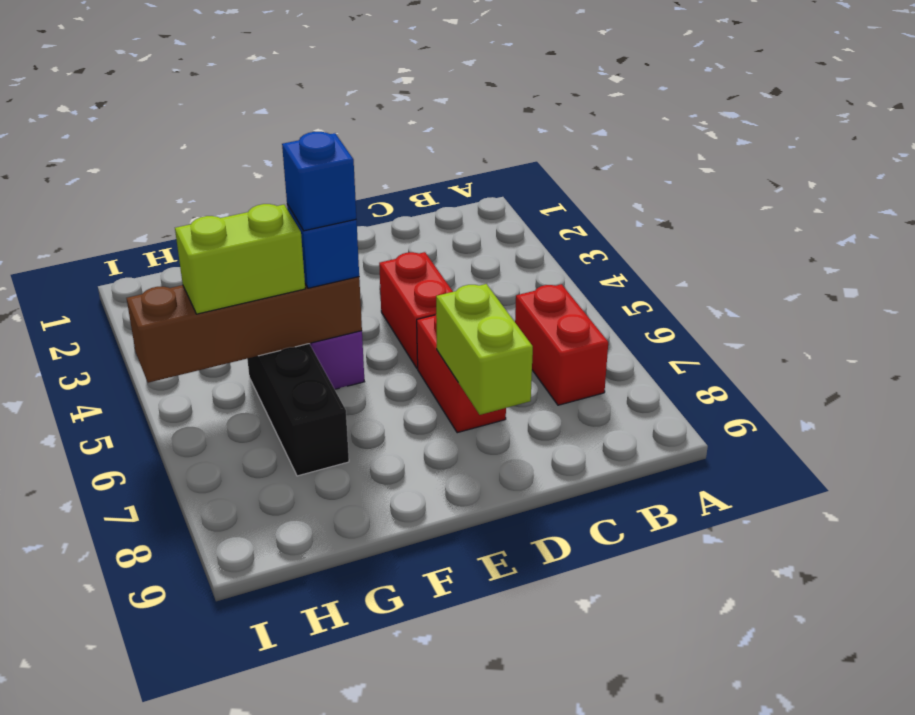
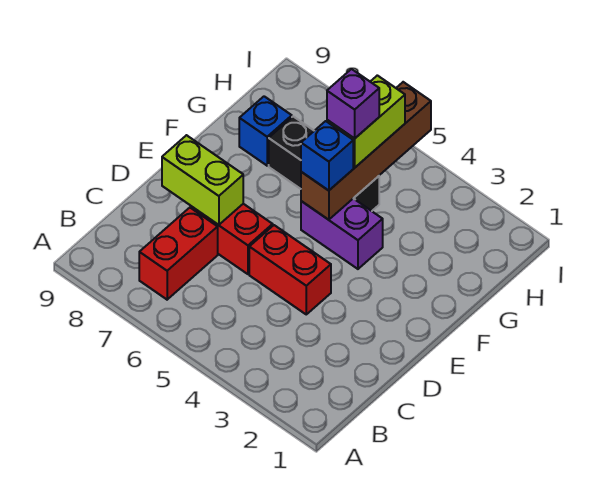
red brick B6:B7 level 1 -> red brick B7:C7 level 1
blue brick F5 level 4 -> blue brick G8 level 1
none -> purple brick G5 level 4

